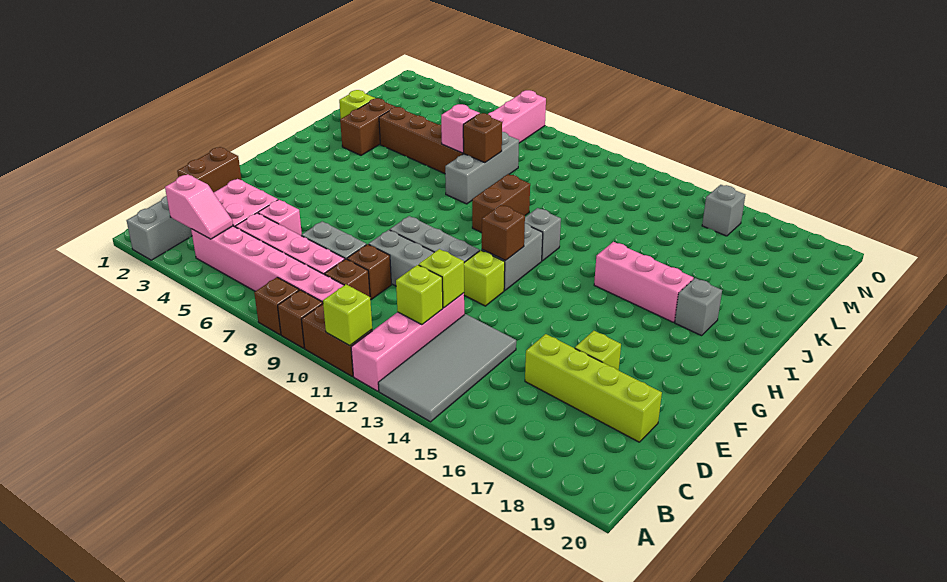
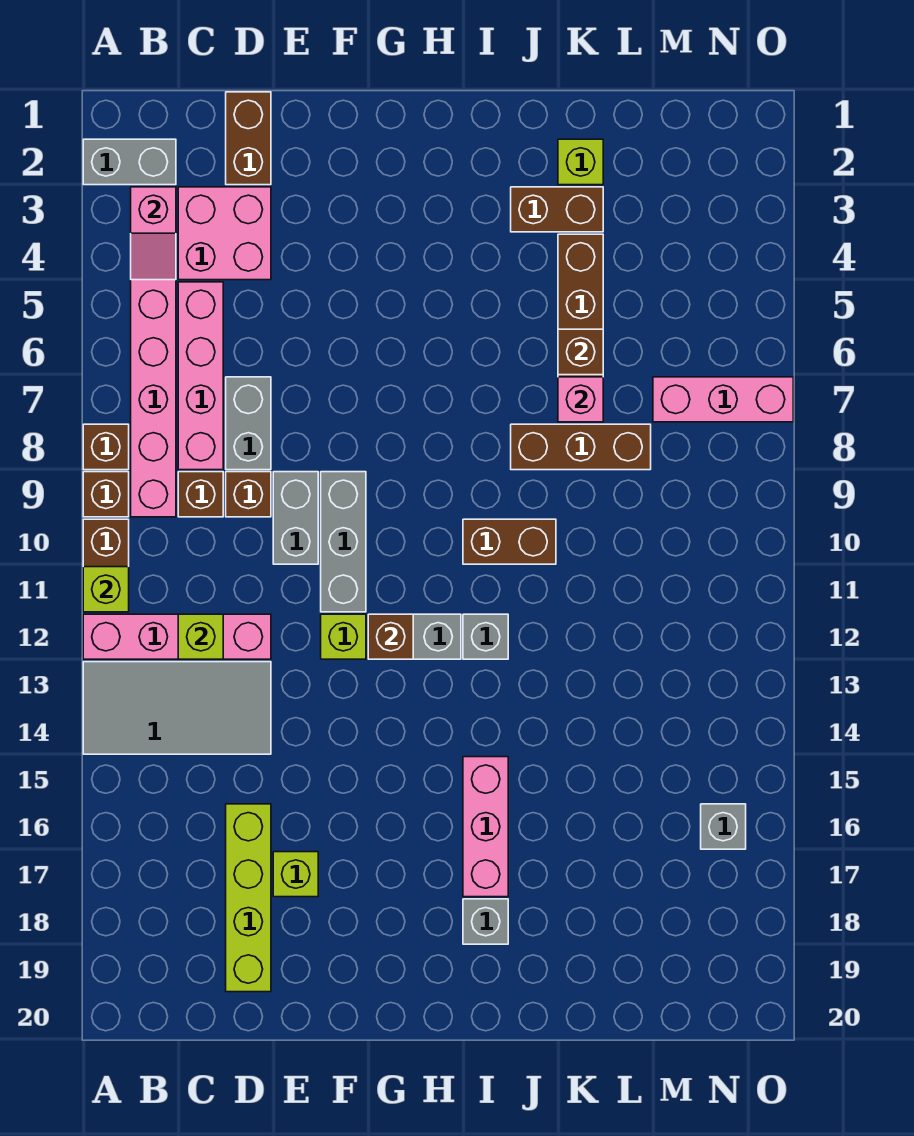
brown brick D1:E1 level 1 -> brown brick D1:D2 level 1
pink brick D5 level 1 -> none
lime brick D12 level 2 -> none
grey brick J8:L8 level 1 -> brown brick J8:L8 level 1
brown brick K8 level 2 -> brown brick K6 level 2

